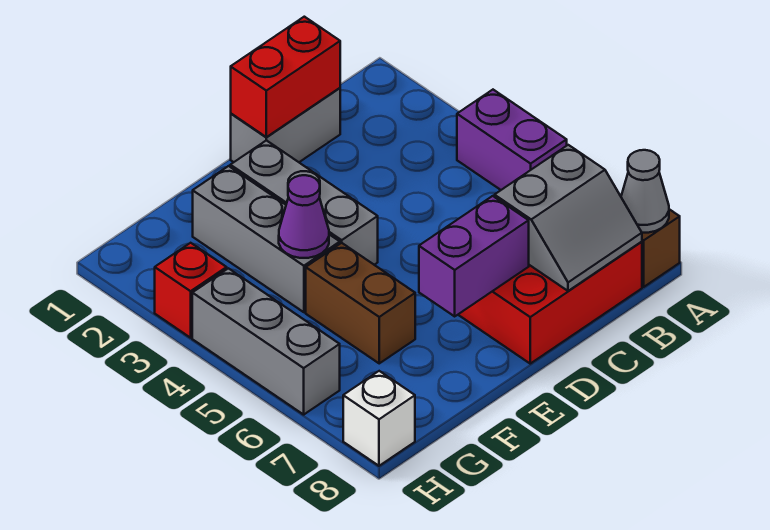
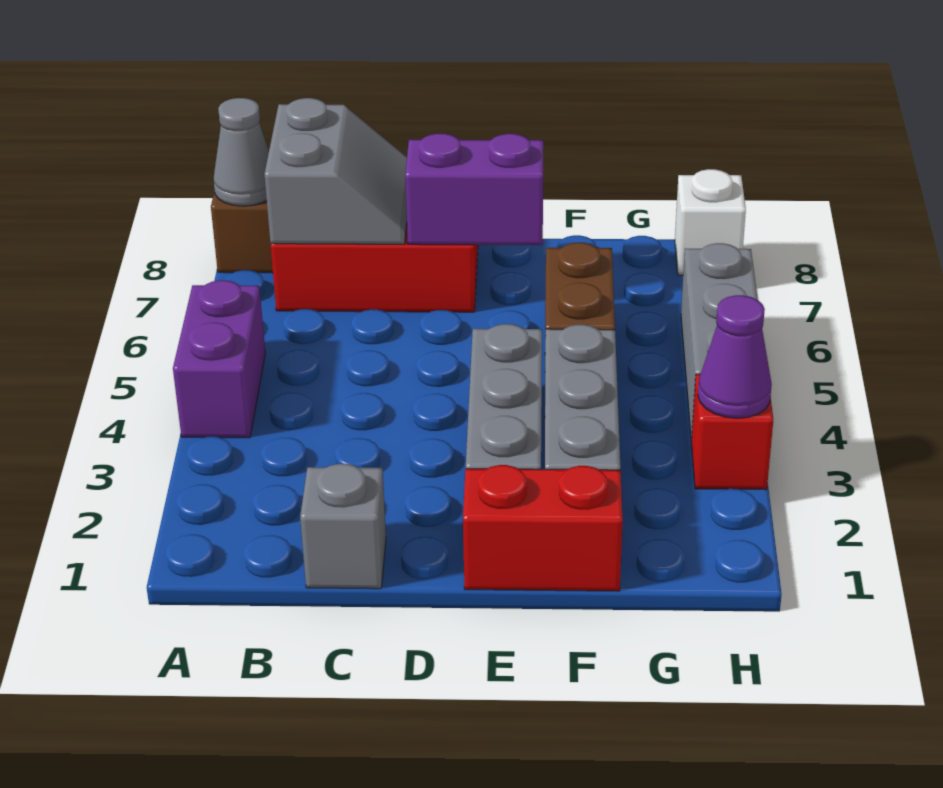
grey slope B7:C8 level 2 top 7 -> grey slope B7:C8 level 2 top B
grey brick C1:D1 level 1 -> grey brick C1 level 1
red brick C1:D1 level 2 -> red brick E1:F1 level 1
purple cone F4 level 2 -> purple cone H3 level 2

